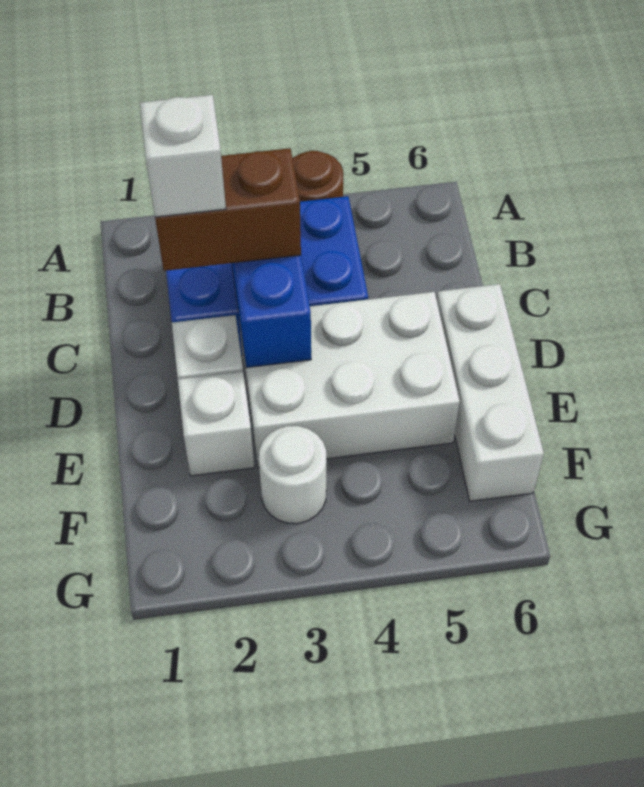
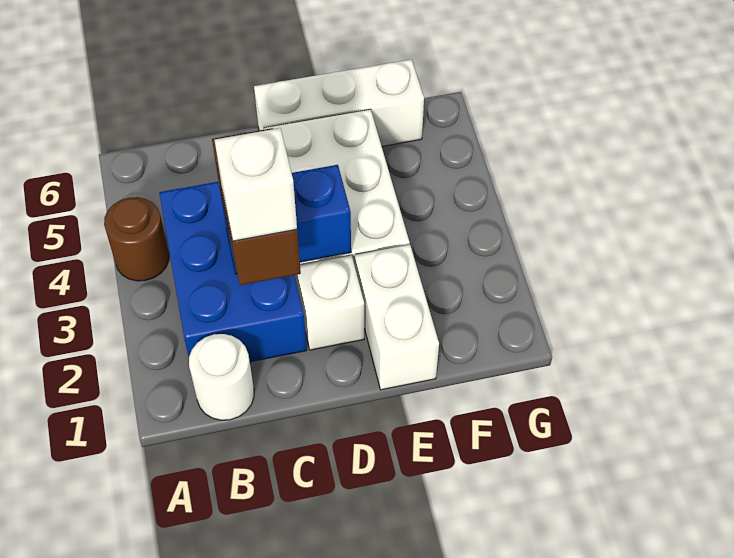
white brick E2 level 1 -> white brick E1:E2 level 1
white round brick F3 level 1 -> white round brick B1 level 1

